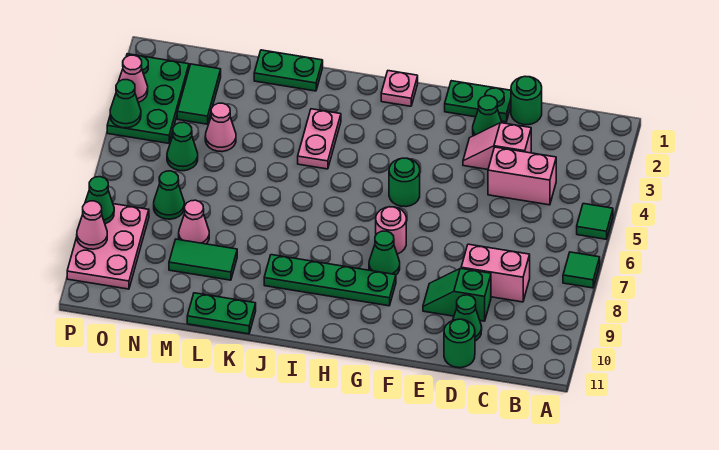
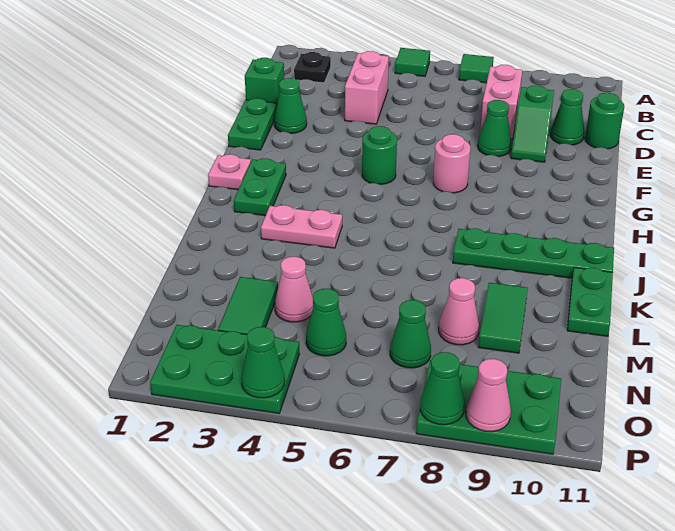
none -> black plate B2 level 1
green round brick D1 level 1 -> green brick D1 level 1
pink slope D3:E3 level 1 top D -> none
green cone G8 level 1 -> green cone E8 level 1
green plate G9:J9 level 1 -> green plate J8:J11 level 1
green plate K1:L1 level 1 -> green plate H2:I2 level 1
green tile N2:N3 level 1 -> green tile M3:N3 level 1
pink plate O8:P10 level 1 -> green plate O8:P10 level 1
pink cone P3 level 2 -> none

